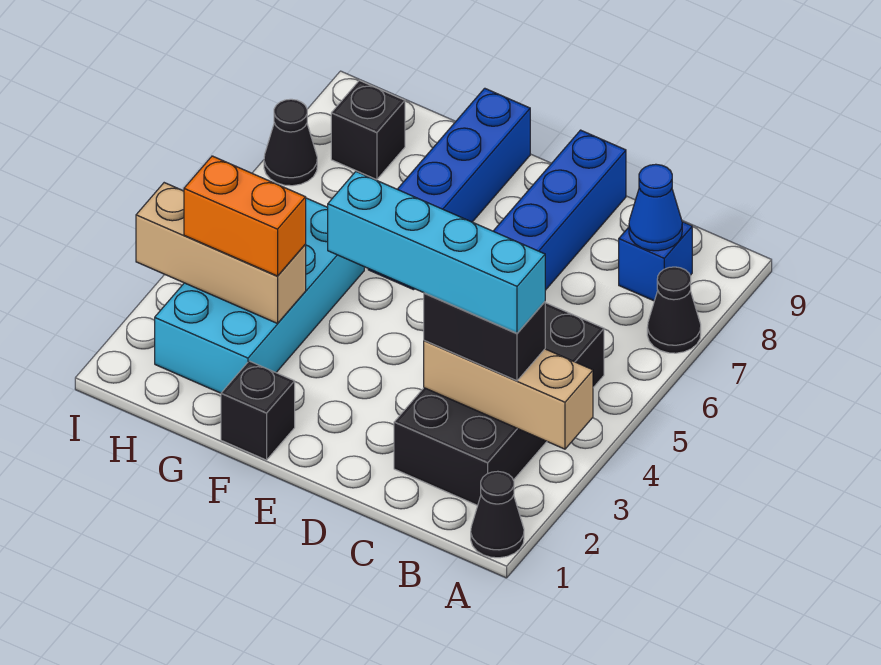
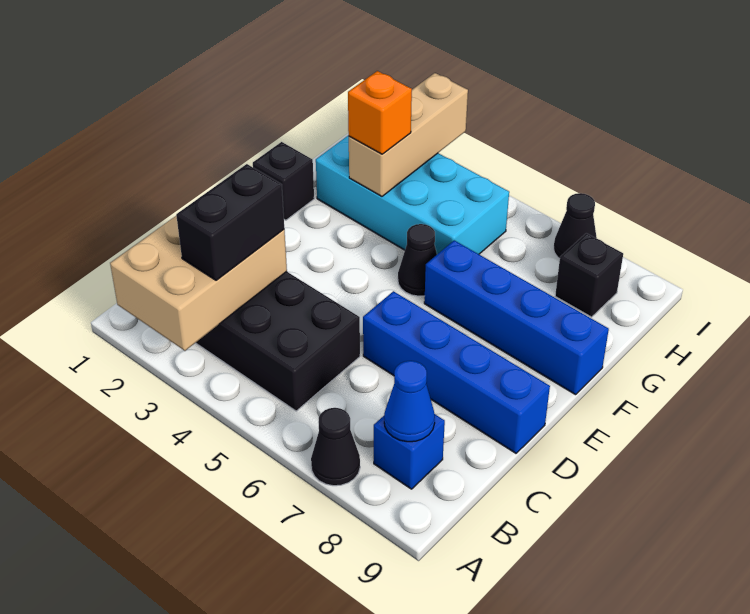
black cone A1 level 1 -> black cone F5 level 1
tan brick A3:C3 level 2 -> tan brick A2:C3 level 2
cyan brick B3:E3 level 4 -> none
orange brick G3:H3 level 3 -> orange brick G3 level 3

